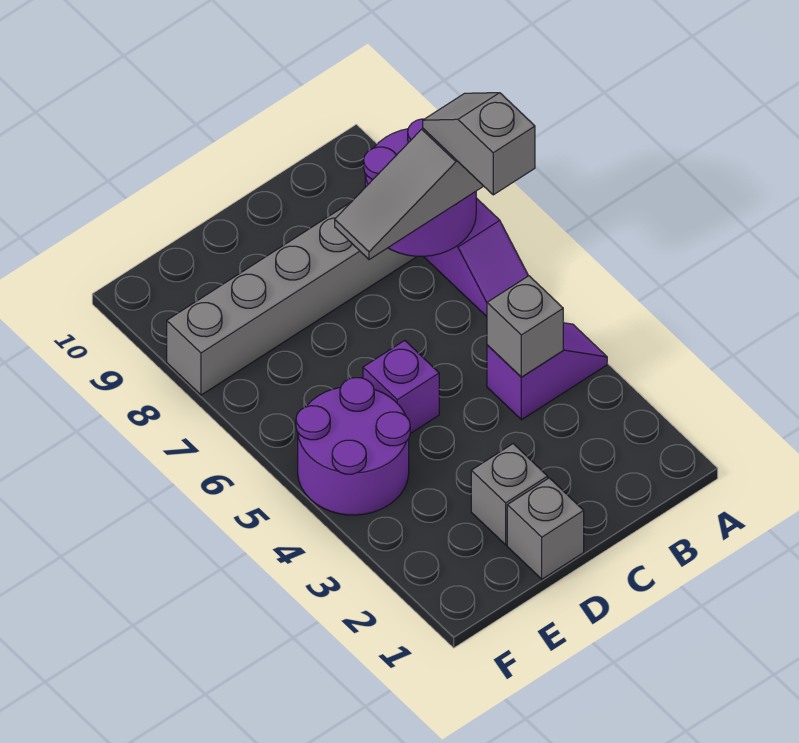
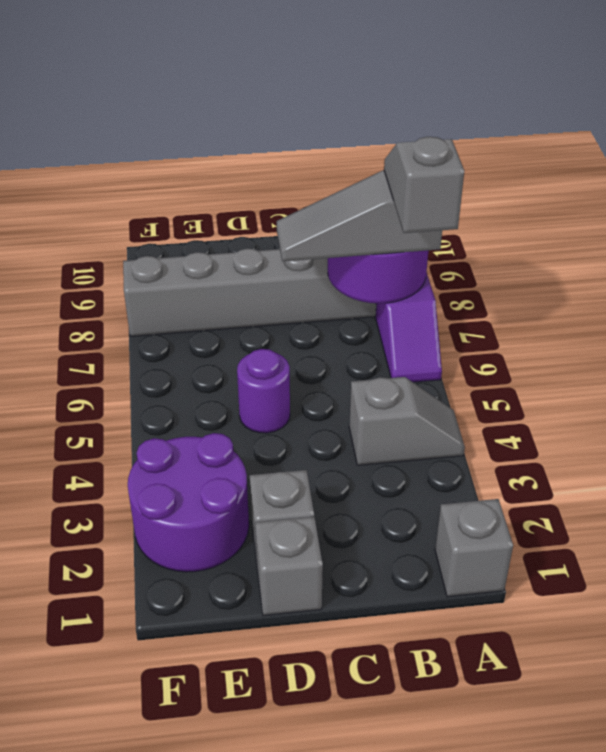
purple slope A4:B4 level 1 top B -> grey slope A4:B4 level 1 top B
grey brick B4 level 2 -> grey brick A1 level 1
purple brick D5 level 1 -> purple round brick D5 level 1
purple round brick E4:F5 level 1 -> purple round brick E2:F3 level 1

